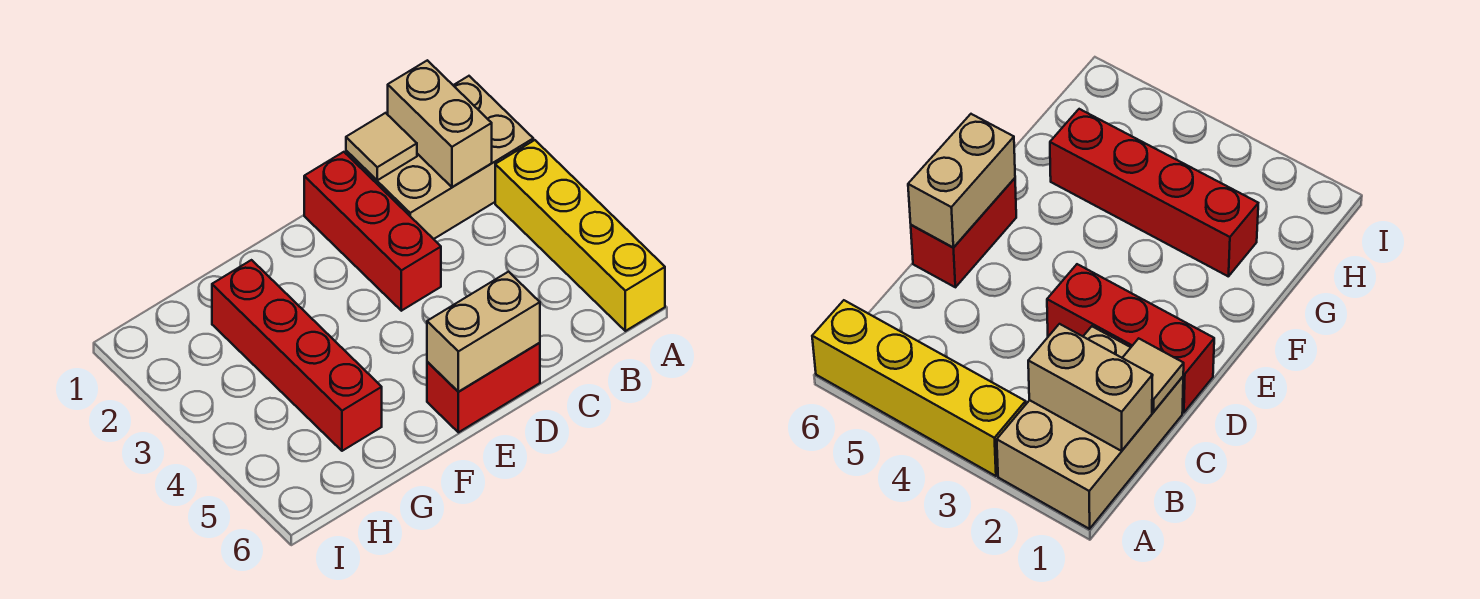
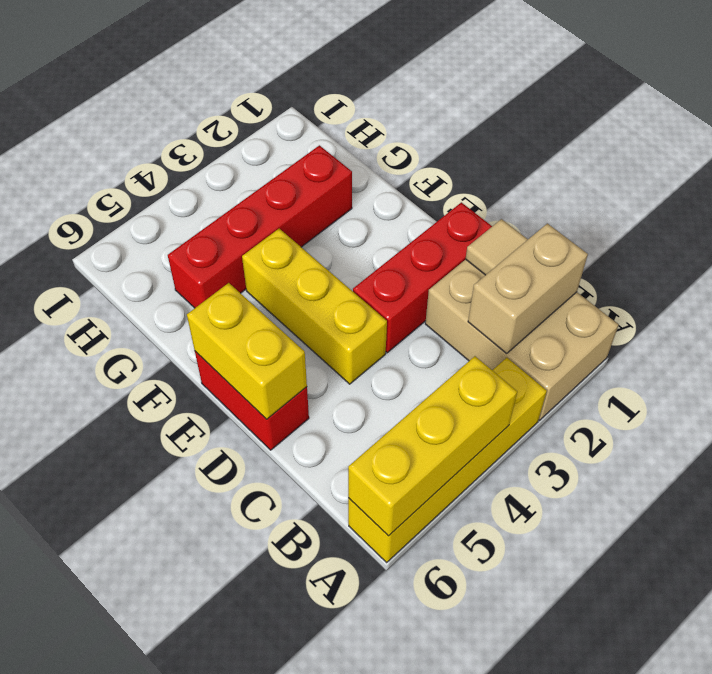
none -> yellow brick A4:A6 level 2
none -> yellow brick D4:F4 level 1
tan brick D6:E6 level 2 -> yellow brick D6:E6 level 2

